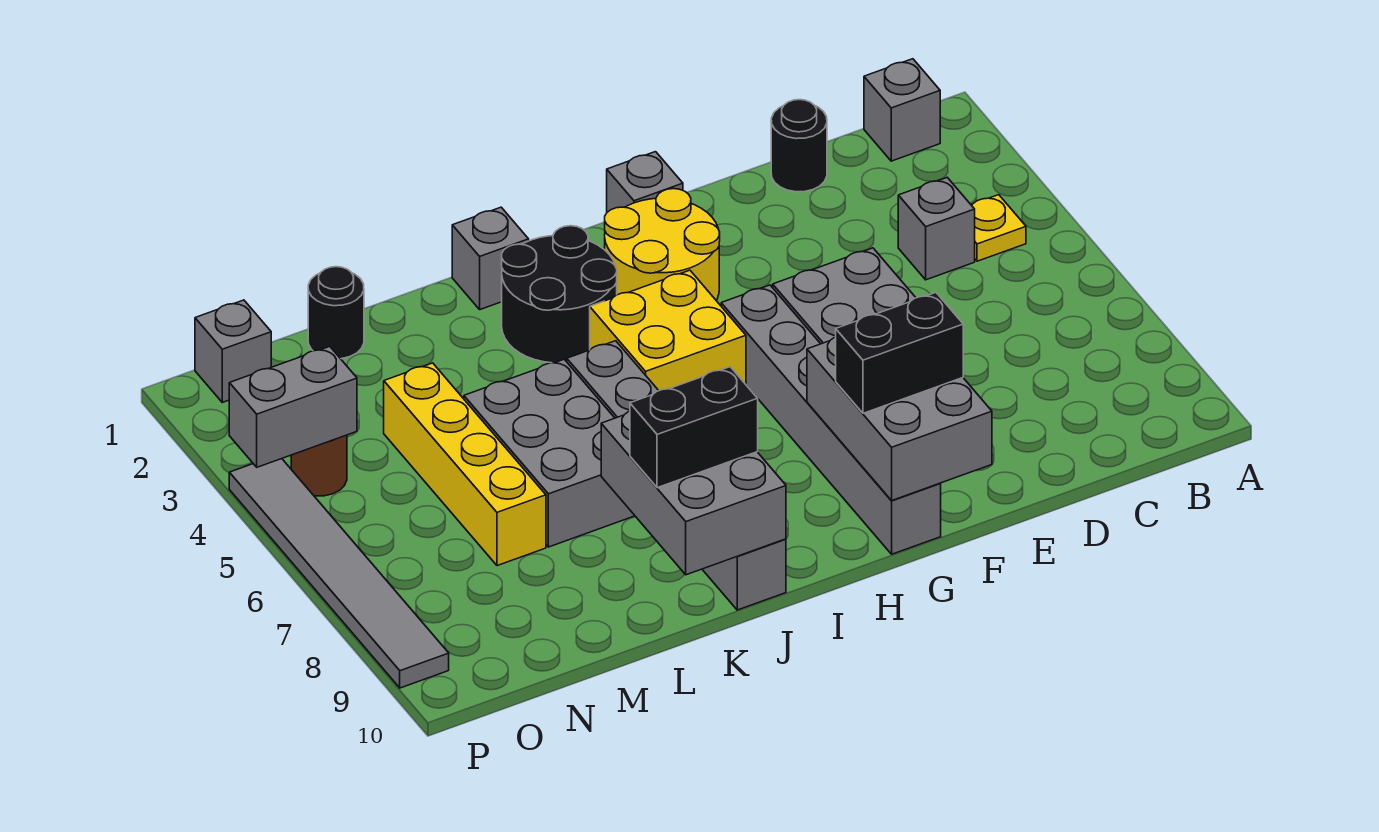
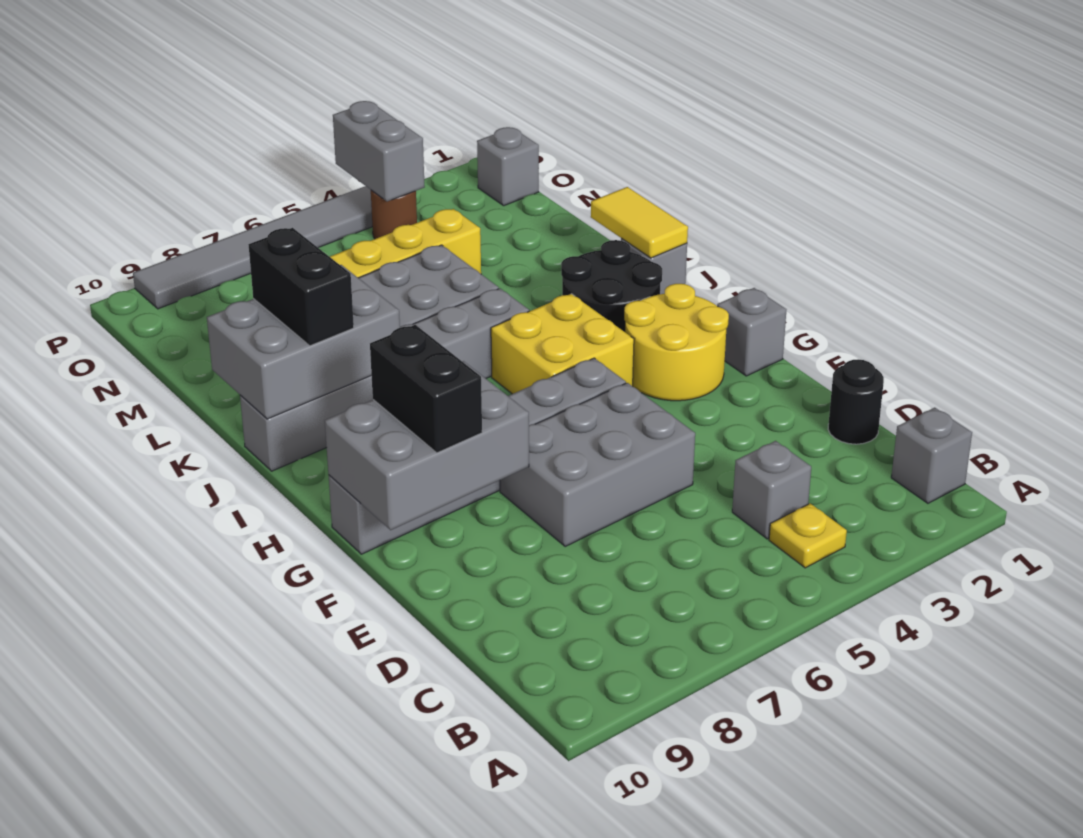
none -> yellow tile J1:K1 level 2
black round brick M1 level 1 -> none

